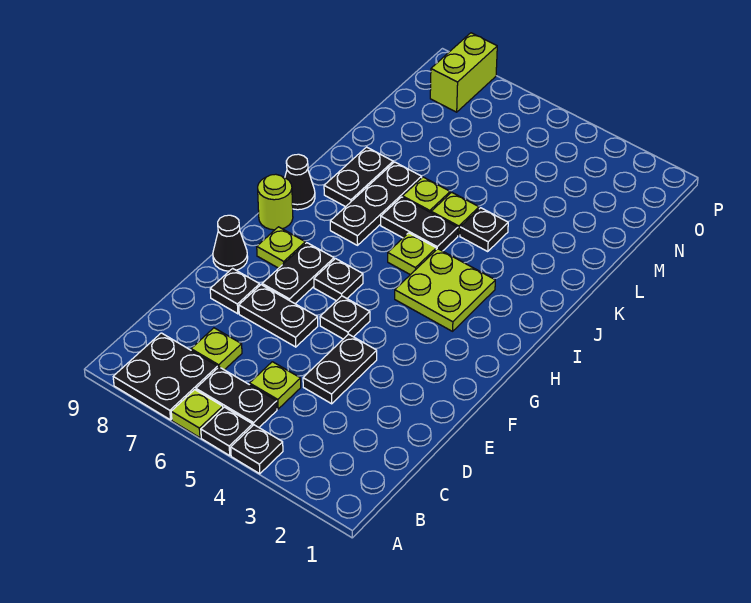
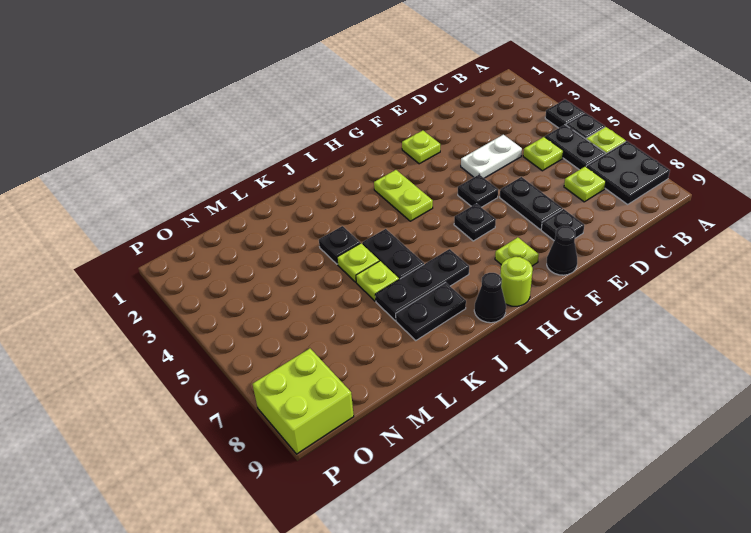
black plate D4:E4 level 1 -> white plate D4:E4 level 1
black plate F7:G7 level 1 -> none
lime plate H3:I4 level 1 -> lime plate H3:H4 level 1
lime plate I5 level 1 -> lime plate F2 level 1
lime brick O8:P8 level 1 -> lime brick O8:P9 level 1

